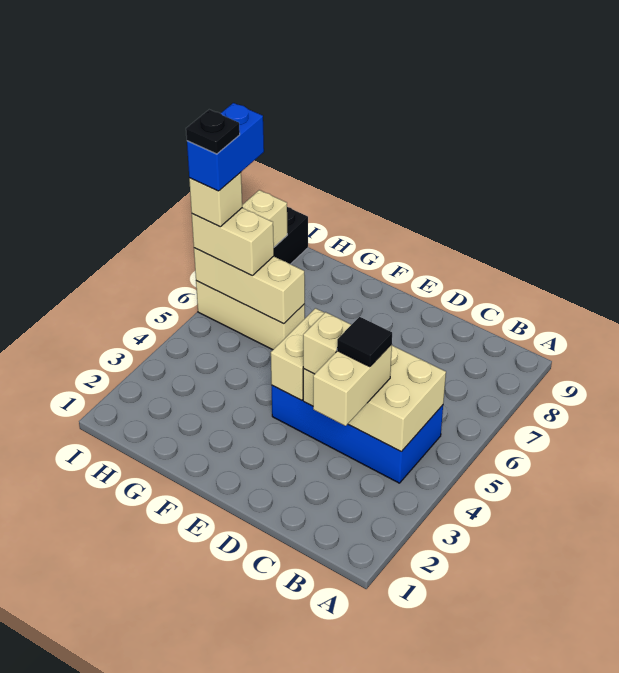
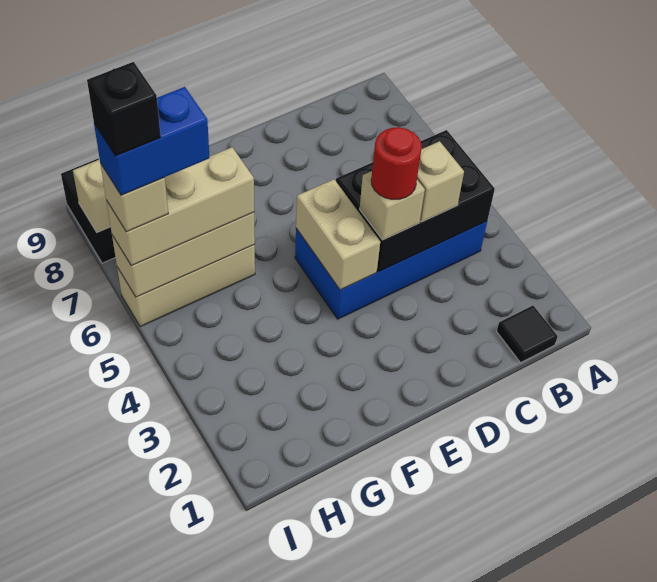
tan brick B4:D5 level 2 -> black brick B4:D5 level 2
tan brick C3:C4 level 3 -> tan brick C4 level 3
black tile C4 level 4 -> black tile B1 level 1
none -> red round brick D4 level 4
tan brick H6:I6 level 3 -> tan brick G6:I6 level 3
blue brick I6:I7 level 5 -> blue brick H6:I6 level 5
black plate I6 level 6 -> black brick I6 level 6

